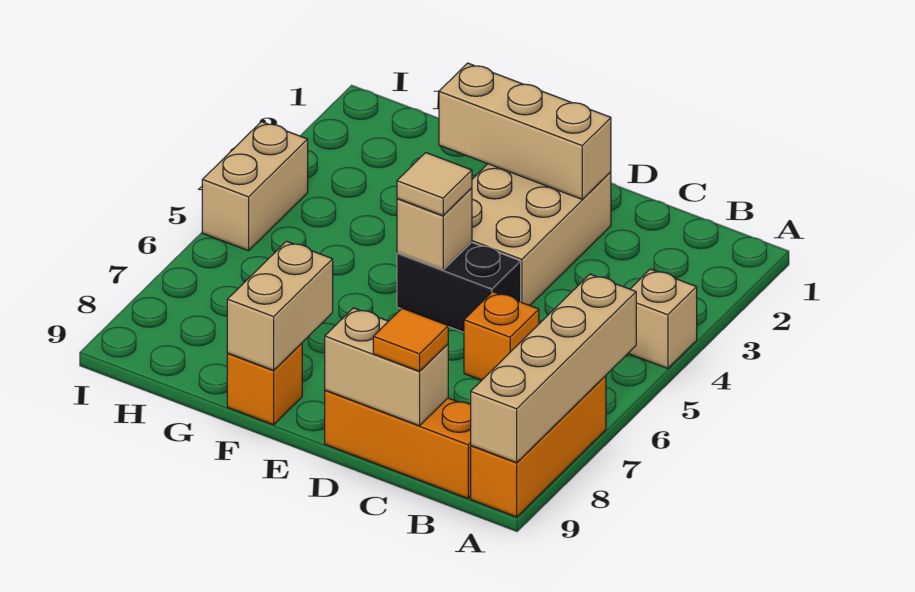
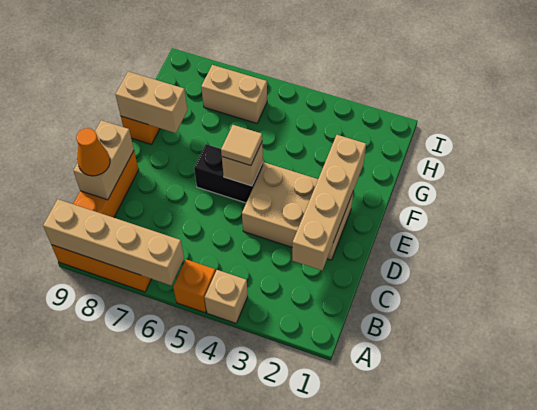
orange brick C6 level 1 -> orange brick A5 level 1
orange tile C9 level 3 -> orange cone C9 level 3
tan brick D2:F2 level 2 -> tan brick C2:F2 level 2
black brick D5:E5 level 1 -> black brick E5:E6 level 1
tan brick I4:I5 level 1 -> tan brick H6:H7 level 1

